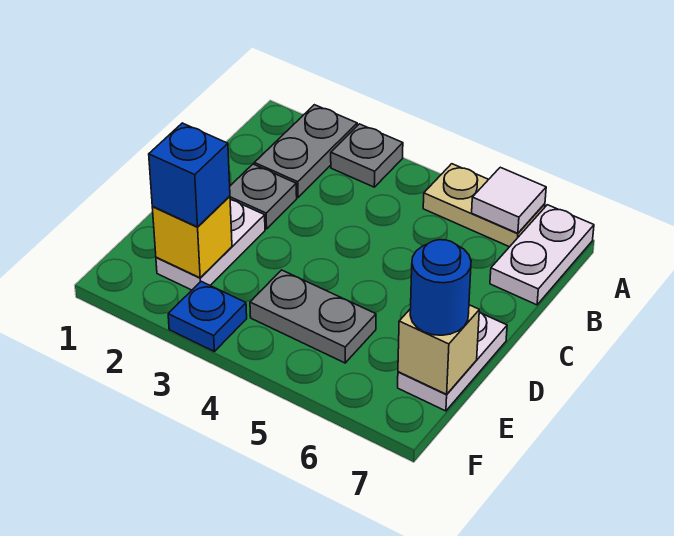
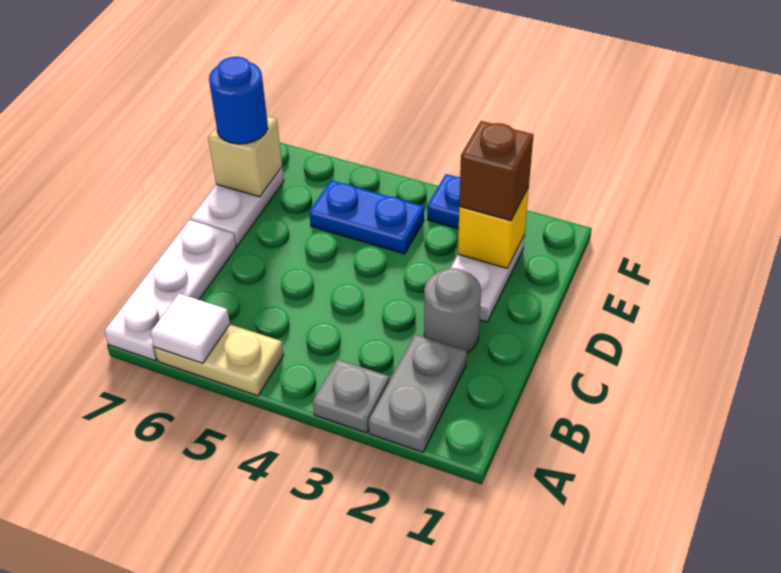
white plate A7:B7 level 1 -> white plate A7:C7 level 1
grey plate C2 level 1 -> grey round brick C2 level 1
blue brick E2 level 3 -> brown brick E2 level 3
grey plate E4:E5 level 1 -> blue plate E4:E5 level 1

